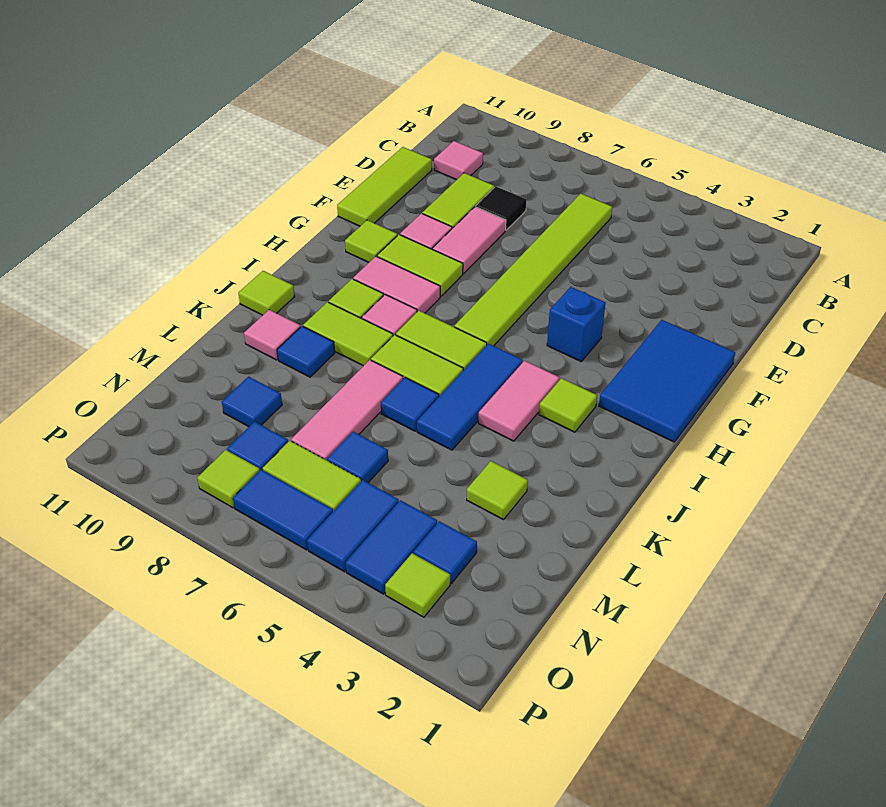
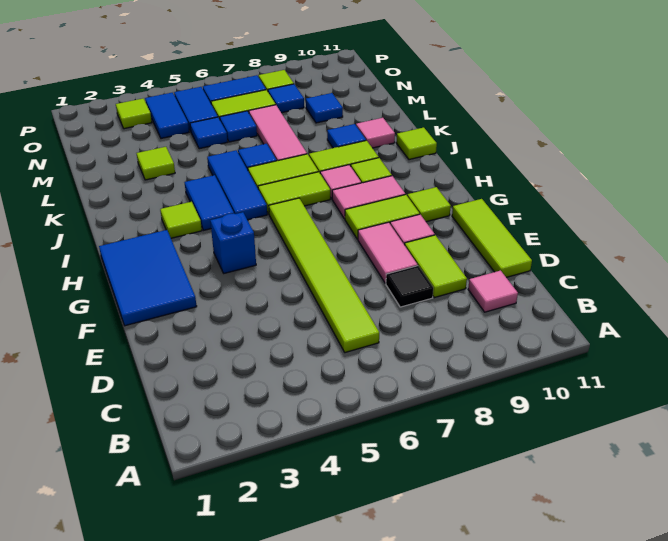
pink tile I4:J4 level 1 -> blue tile I4:J4 level 1
blue tile N3 level 1 -> blue tile M5 level 1

